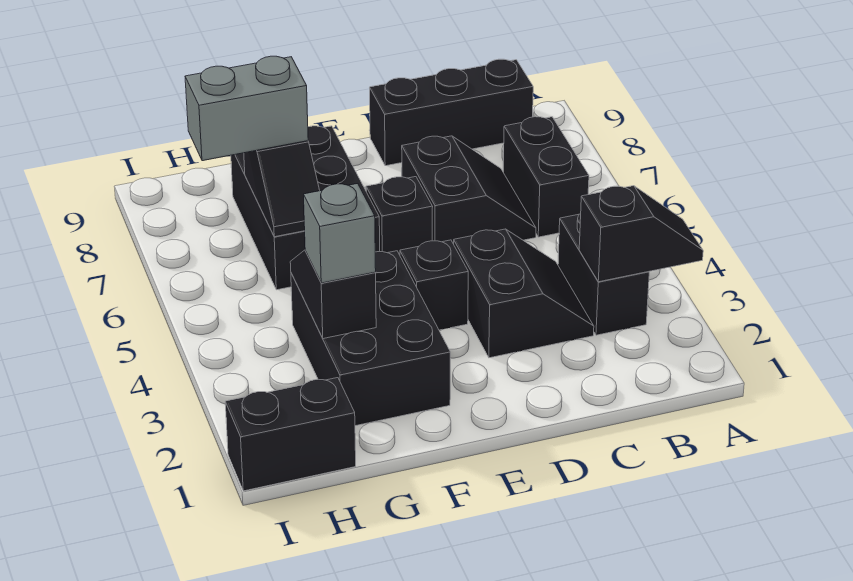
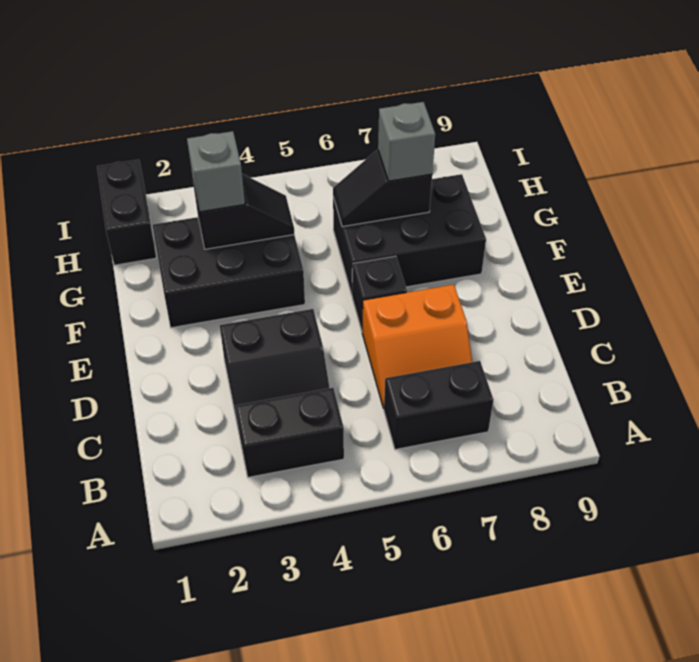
black slope A3:B3 level 2 top B -> none
black brick B9:D9 level 1 -> none
black slope C6:D7 level 1 top D -> orange slope C6:D7 level 1 top D
black brick E4 level 1 -> none
grey brick G7:H7 level 3 -> grey brick G7 level 3

